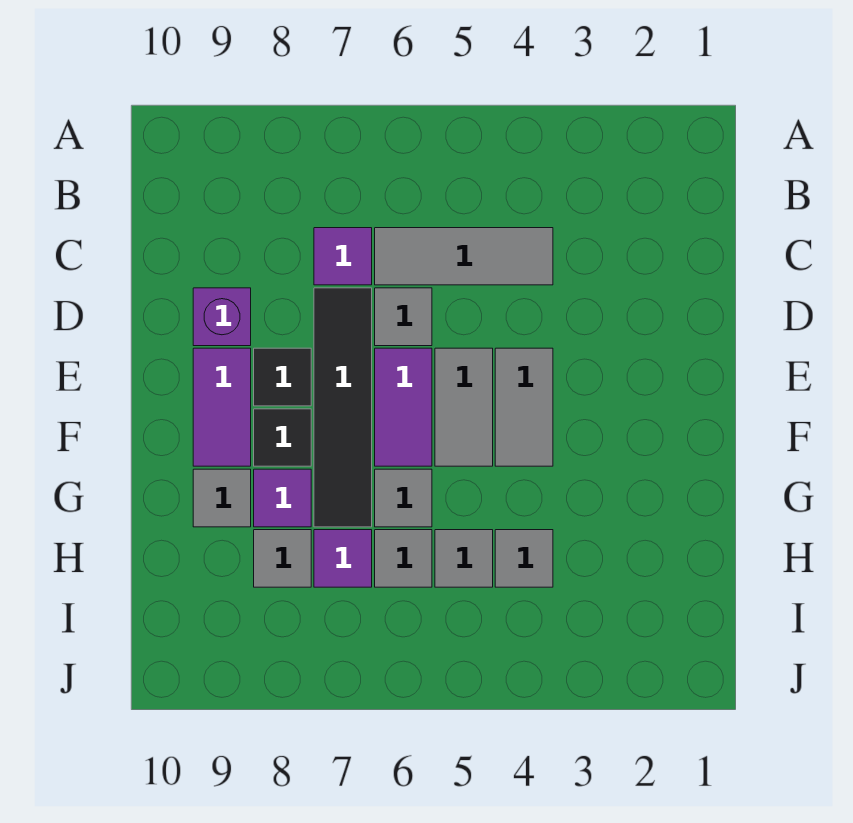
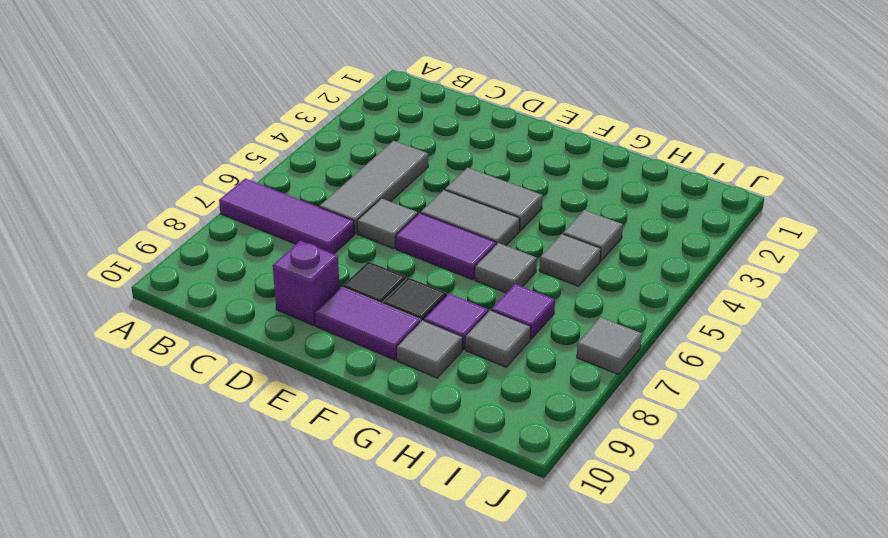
purple tile C7 level 1 -> purple tile A7:C7 level 1
black tile D7:G7 level 1 -> none
grey tile H6 level 1 -> grey tile J7 level 1

